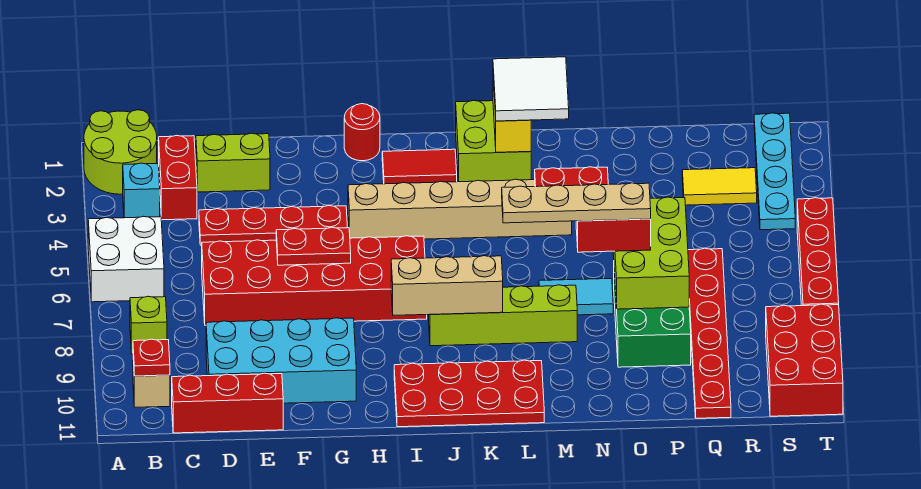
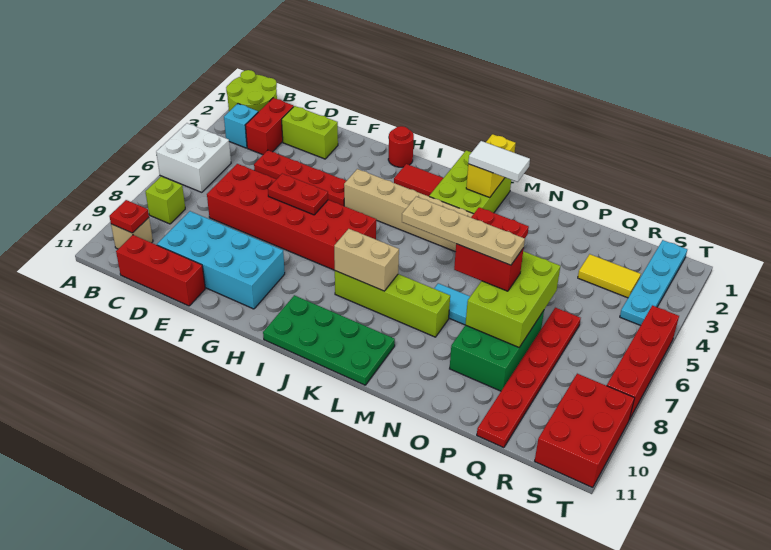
tan brick I8:K8 level 2 -> tan brick J8:K8 level 2
red plate I10:L11 level 1 -> green plate I10:L11 level 1
lime brick K1:L2 level 1 -> lime brick K1:L3 level 1
white tile L1:M2 level 3 -> white tile L2:M2 level 3

